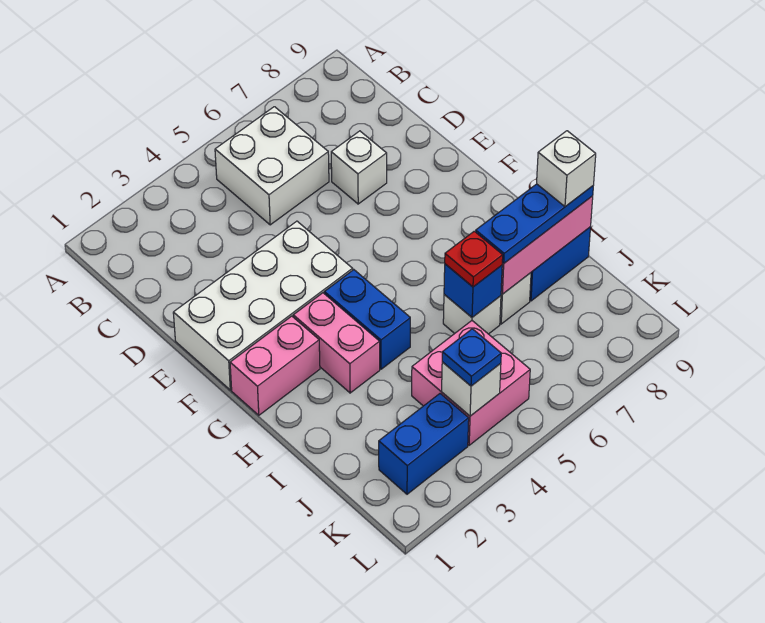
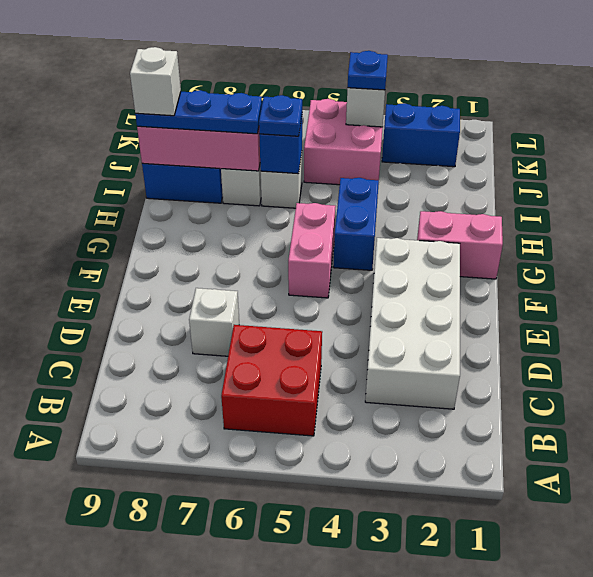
white brick B5:C6 level 1 -> red brick B5:C6 level 1
white brick E1:F4 level 1 -> white brick C2:F3 level 1
pink brick G3:H3 level 1 -> pink brick F5:G5 level 1
red plate I6 level 3 -> blue plate I6 level 3

